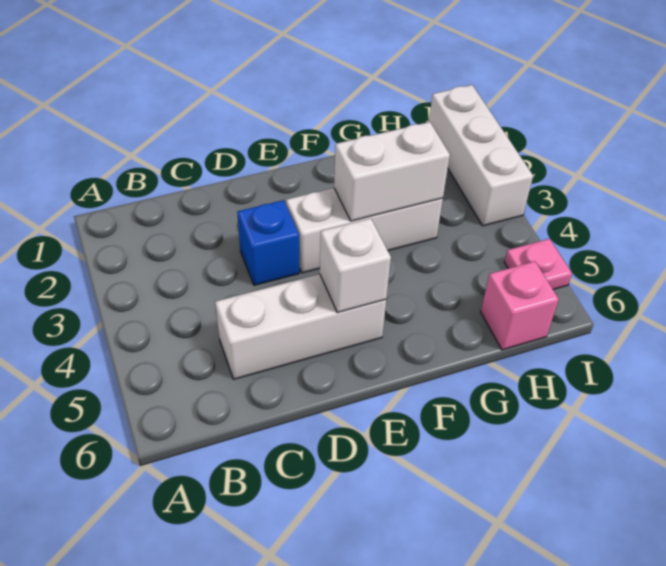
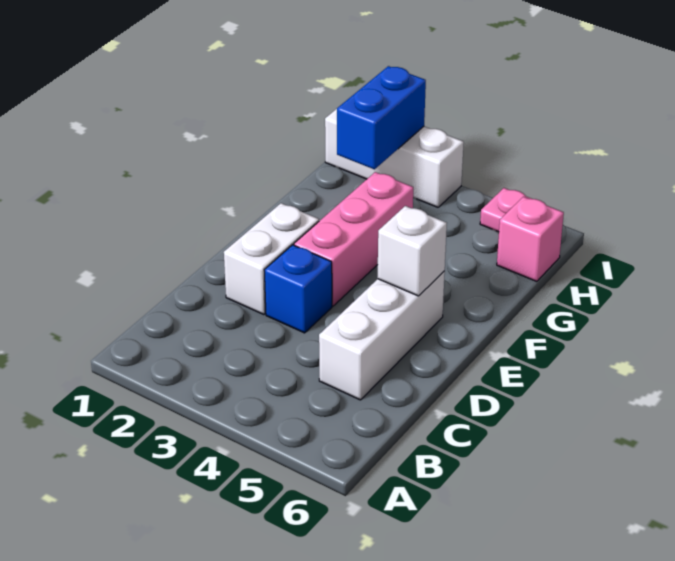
white brick E3:G3 level 1 -> pink brick E3:G3 level 1
white brick F3:G3 level 2 -> white brick D2:E2 level 1
none -> blue brick H2:I2 level 2

